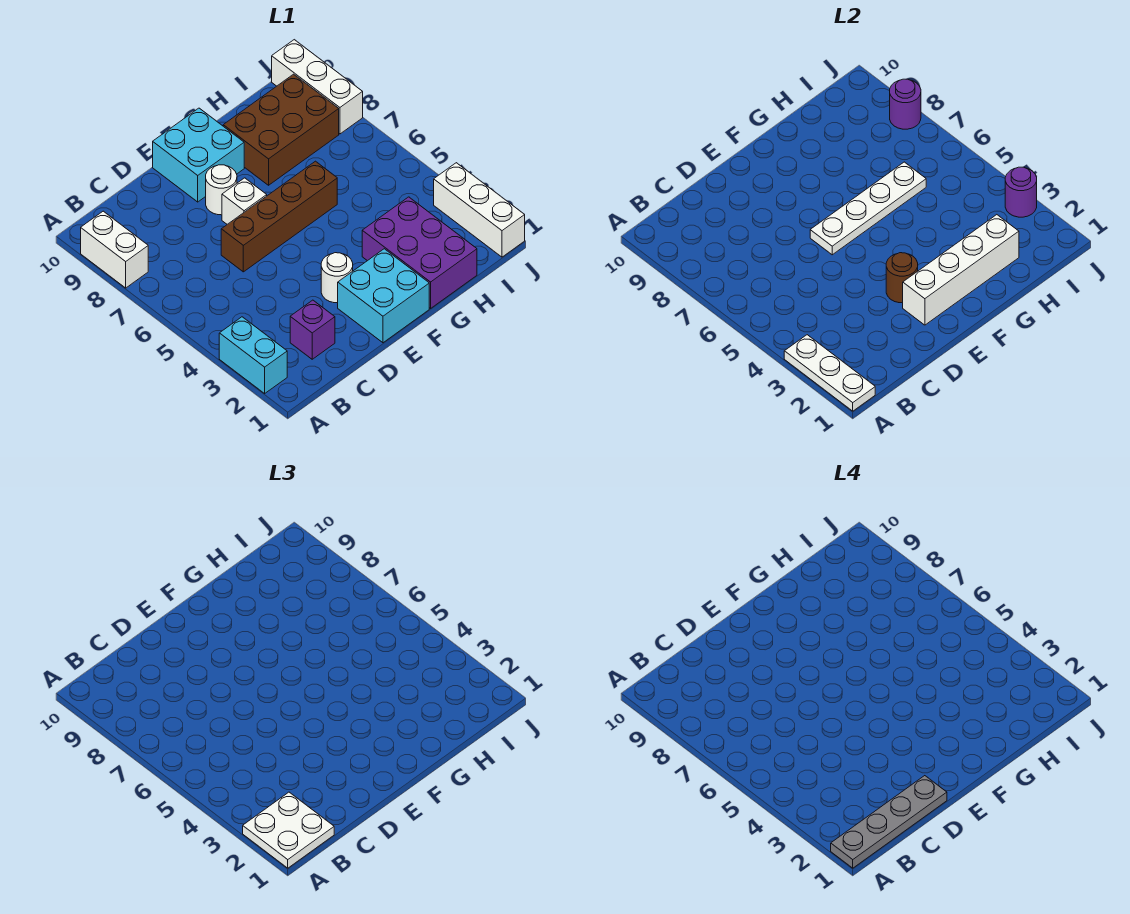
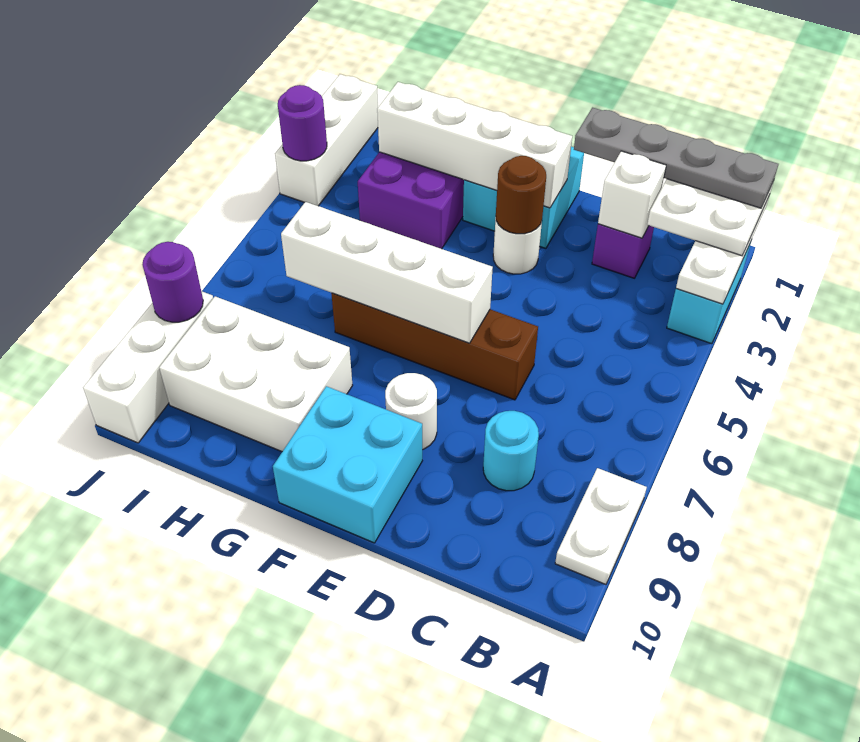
white brick A8:A9 level 1 -> white plate A8:A9 level 1
none -> cyan round brick C8 level 1
white plate E6:H6 level 2 -> white brick E6:H6 level 2
white brick E7 level 1 -> white brick C2 level 2
brown brick G8:I9 level 1 -> white brick G8:I9 level 1

